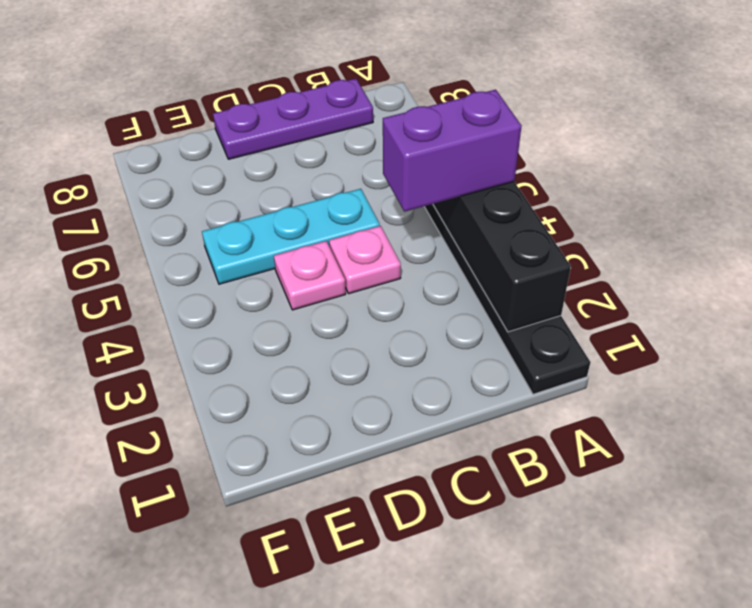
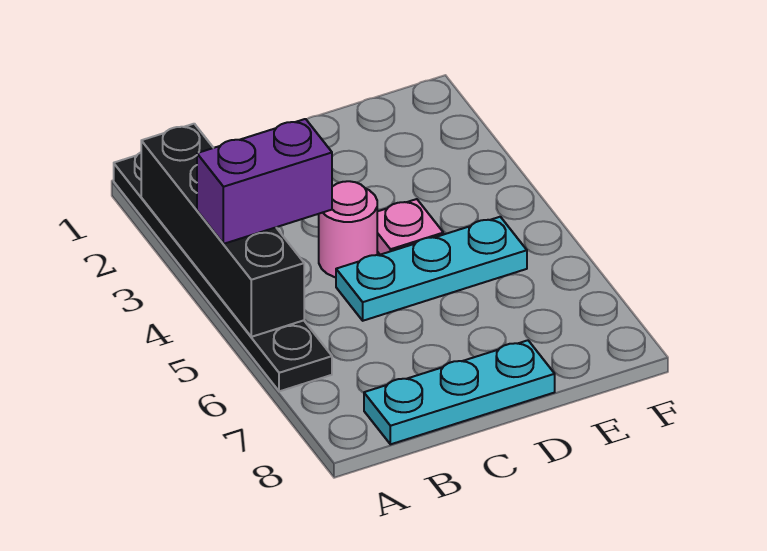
purple plate B8:D8 level 1 -> cyan plate B8:D8 level 1
pink plate C4 level 1 -> pink round brick C4 level 1

